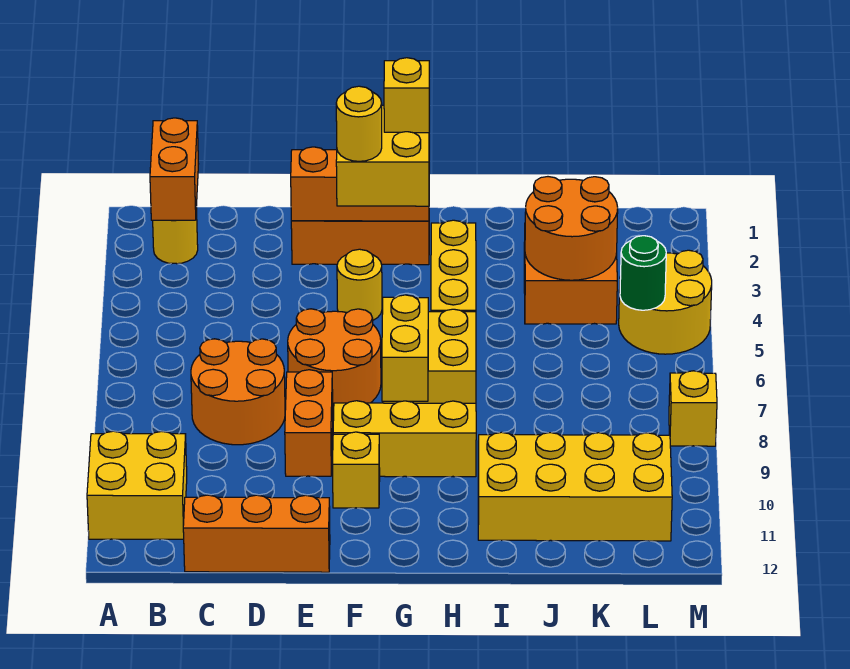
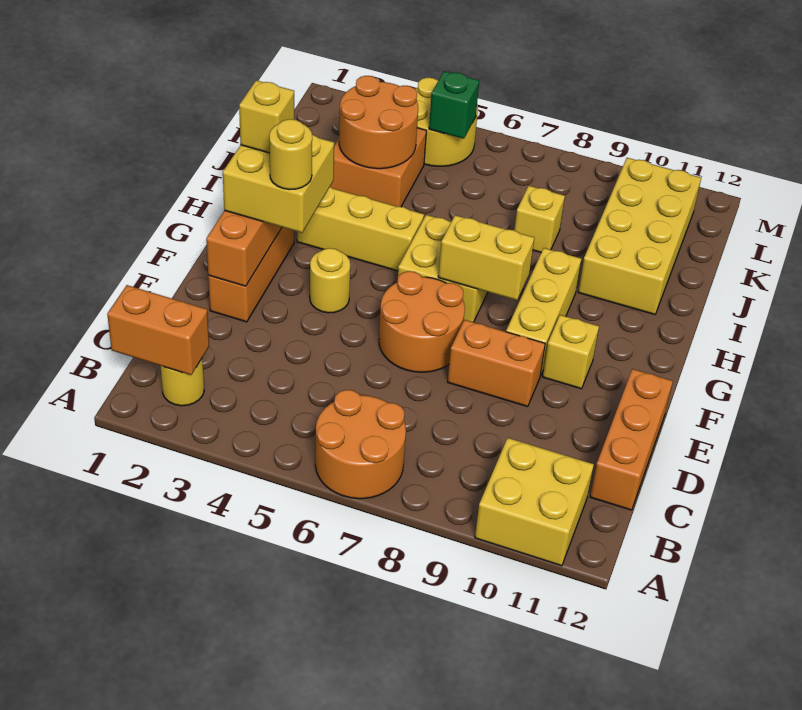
orange round brick C7:D8 level 1 -> orange round brick A6:B7 level 1
green round brick L5 level 2 -> green brick L5 level 2
yellow brick M8 level 1 -> yellow brick J8 level 1

